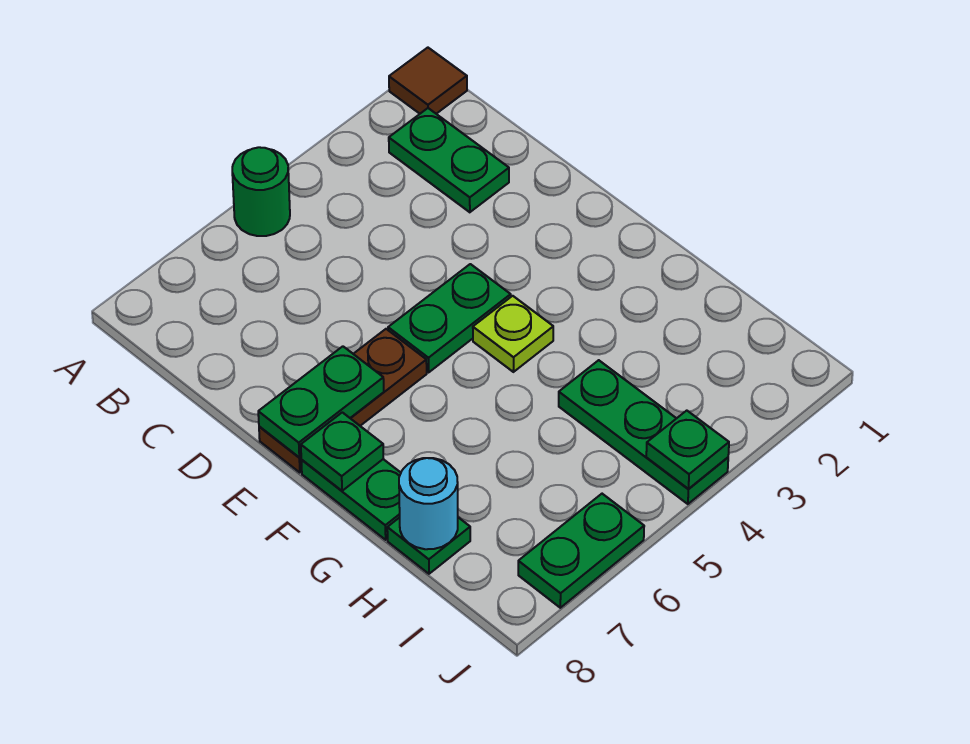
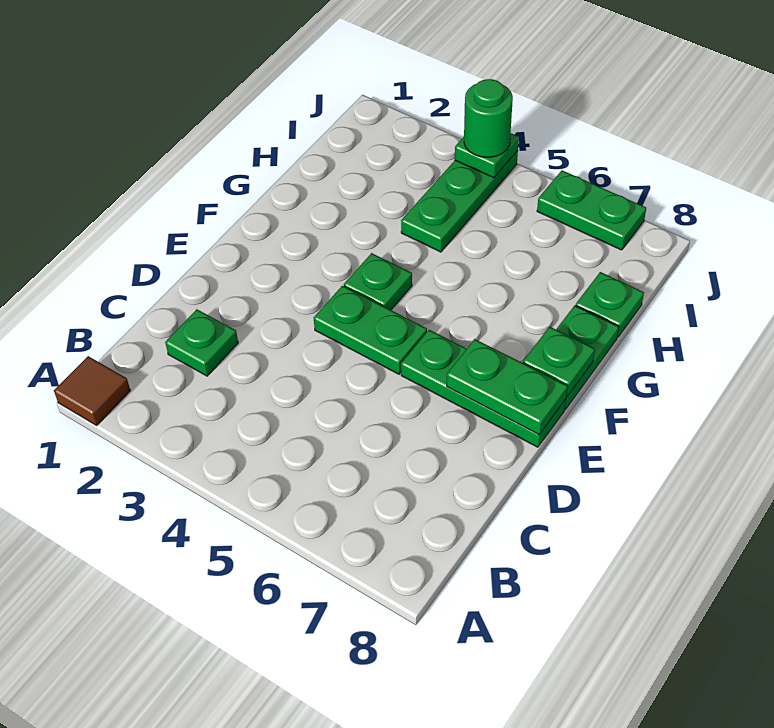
green round brick A5 level 1 -> green round brick J4 level 3
green plate B2:C2 level 1 -> green plate C2 level 1
brown plate E6:E8 level 1 -> green plate E6:E8 level 1
lime plate F4 level 1 -> green plate F4 level 1
cyan round brick H8 level 2 -> none

